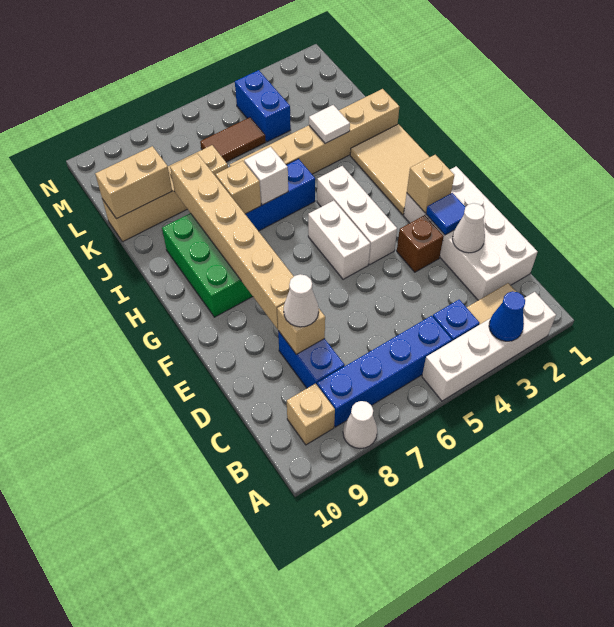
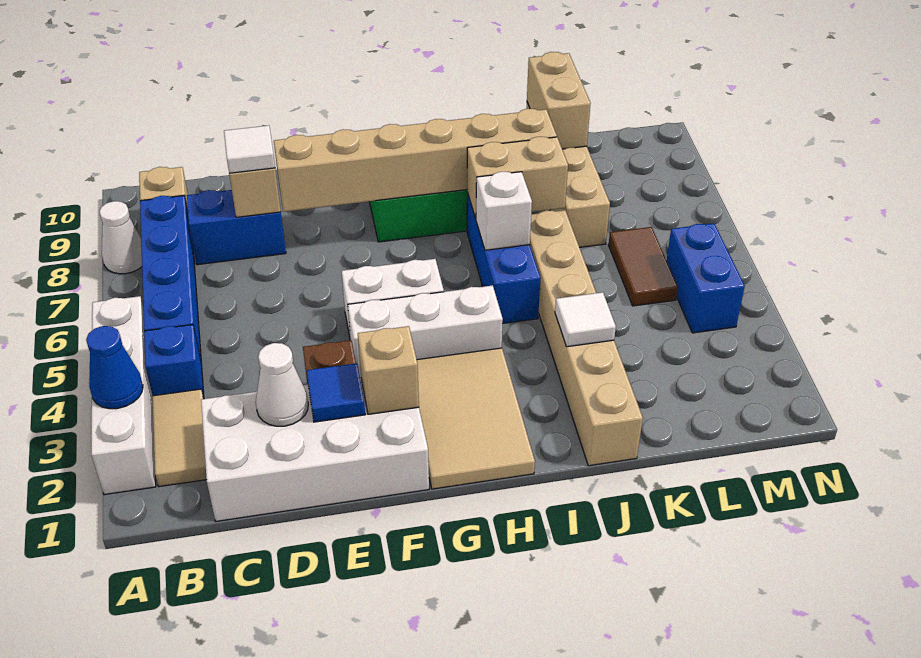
white cone D8 level 3 -> white tile D8 level 3
tan tile G1:I2 level 1 -> tan tile G1:H3 level 1
tan brick I7 level 2 -> tan brick I7:J7 level 2
blue brick L4:M4 level 1 -> blue brick M4:M5 level 1

